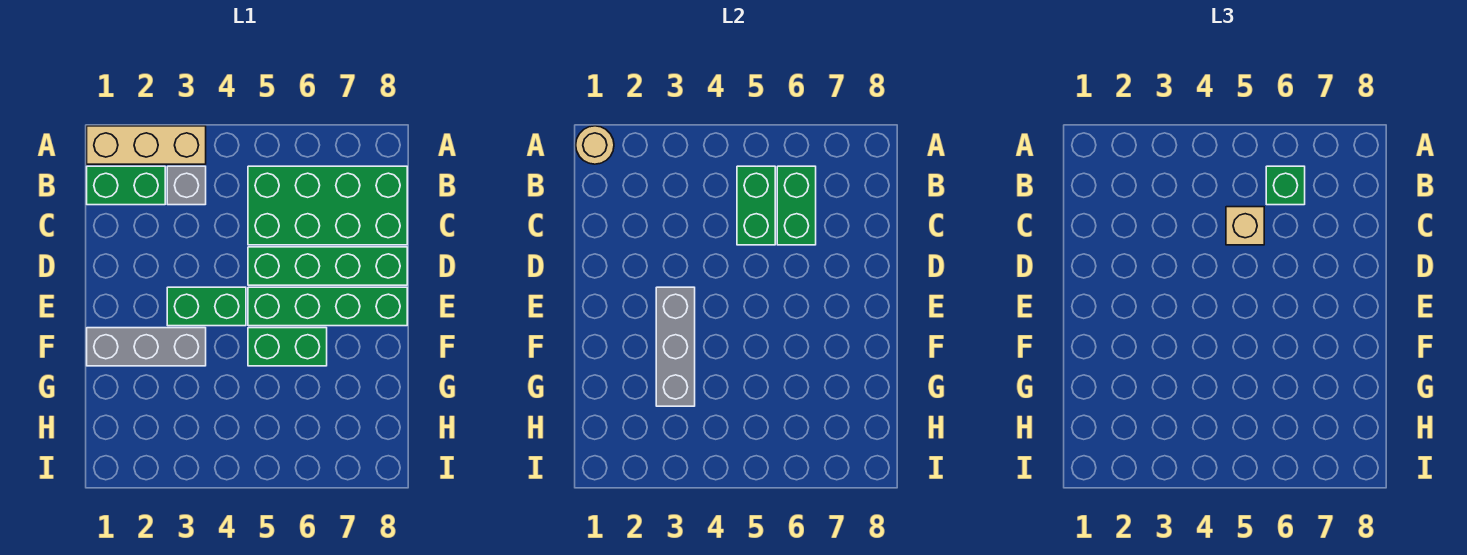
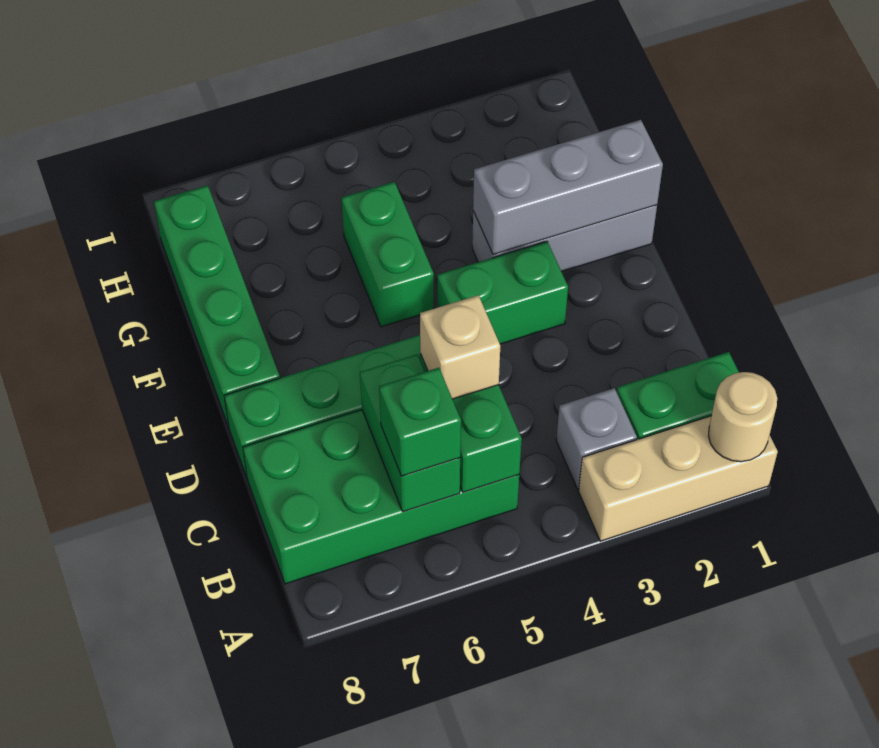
grey brick E3:G3 level 2 -> grey brick F1:F3 level 2
green brick E5:E8 level 1 -> green brick E8:H8 level 1
green brick F5:F6 level 1 -> green brick F5:G5 level 1

